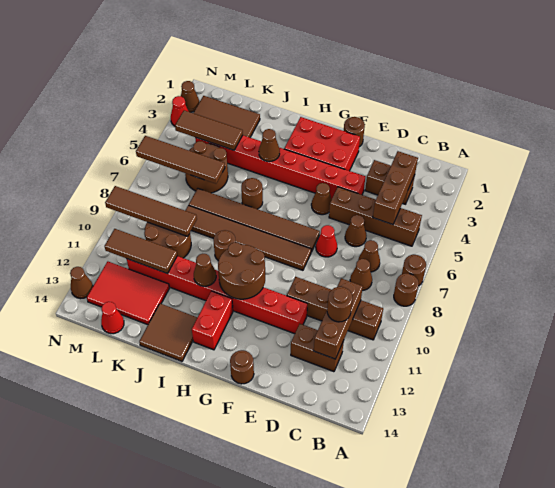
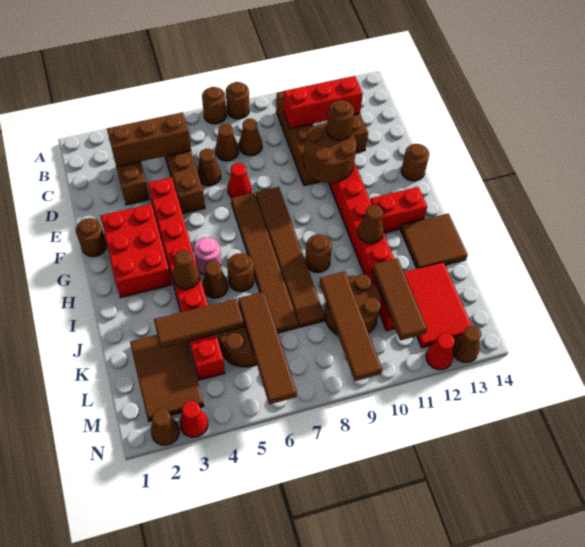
brown brick C10:C12 level 2 -> red brick C10:C12 level 2
brown round brick C11 level 3 -> brown round brick E11 level 3
brown cone F5 level 1 -> brown cone I5 level 1
brown round brick G10:H11 level 2 -> brown round brick E10:F11 level 2
none -> pink round brick H5 level 1
brown tile K4:M4 level 2 -> brown tile K3:K5 level 2
red cone L14 level 1 -> red cone N12 level 1

